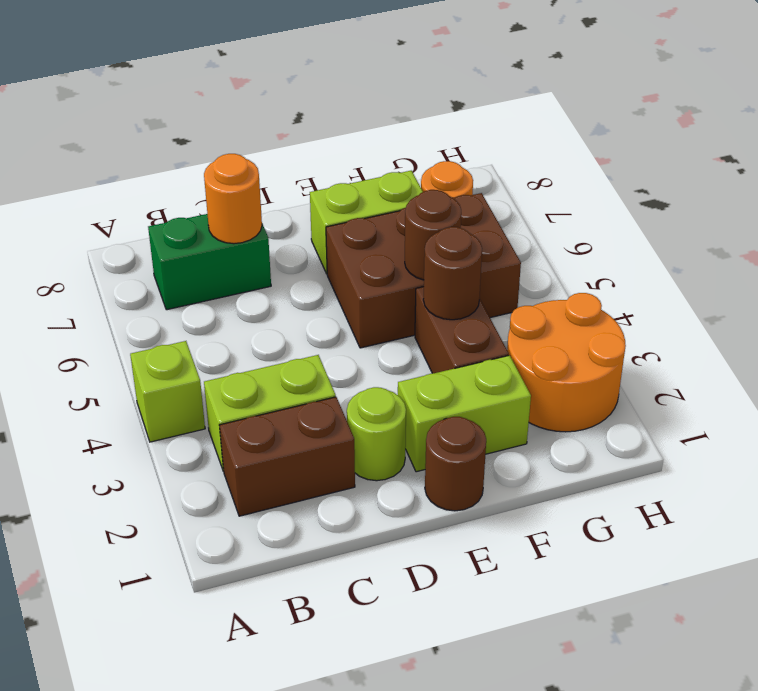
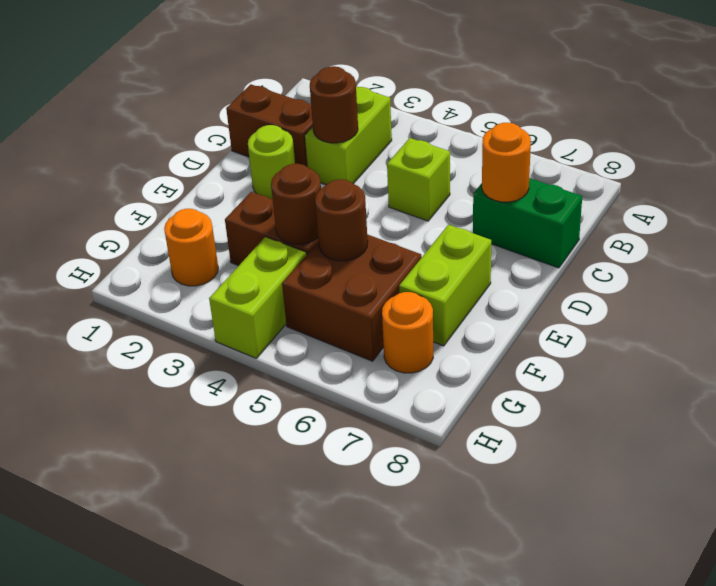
lime brick A4 level 1 -> lime brick C5 level 1
brown brick B2:C2 level 1 -> brown brick C1:C2 level 1
green brick B7:C7 level 1 -> green brick C7:C8 level 1
brown round brick E1 level 1 -> brown round brick C3 level 2
lime brick E2:F2 level 1 -> lime brick G4:H4 level 1
brown brick E5:G6 level 1 -> brown brick F5:G6 level 1
orange round brick G2:H3 level 1 -> orange round brick G2 level 1

